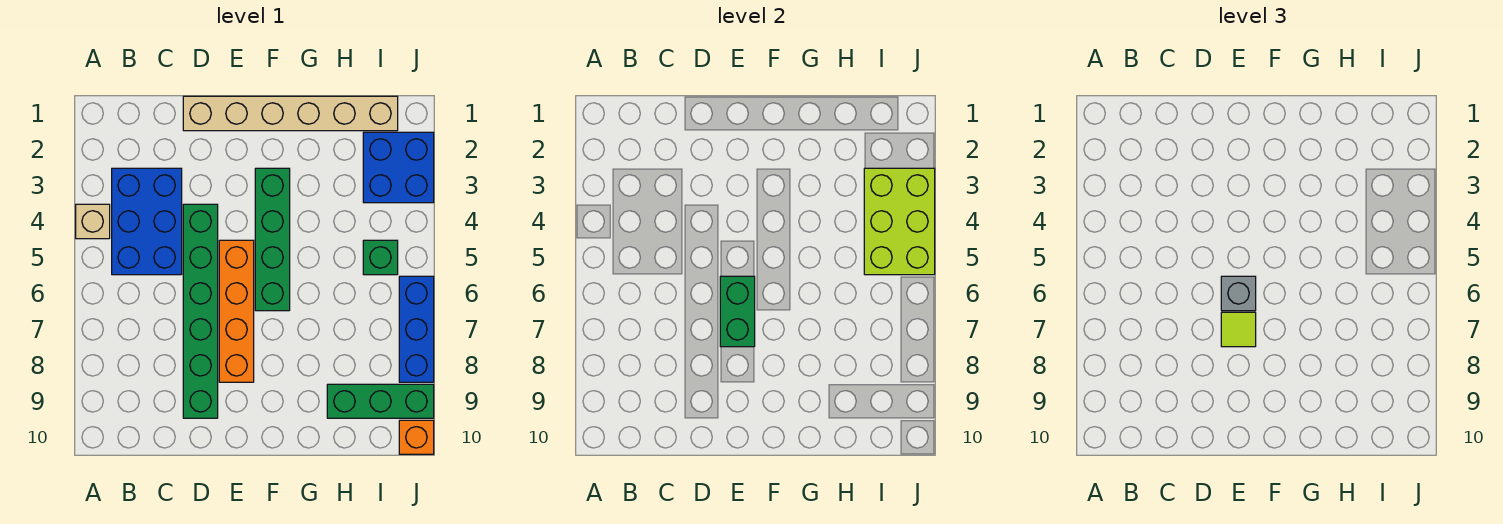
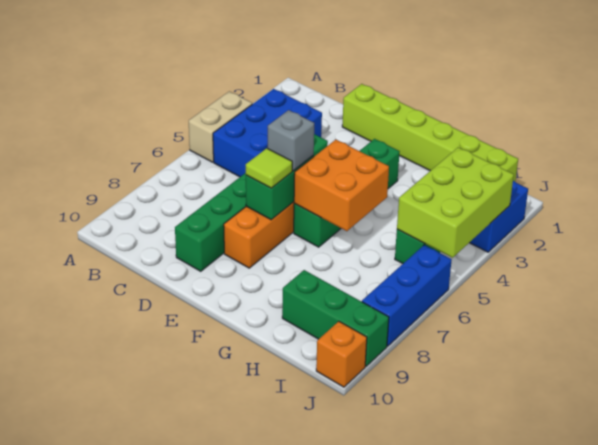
tan brick A4 level 1 -> tan brick A4:A5 level 1
tan brick D1:I1 level 1 -> lime brick D1:I1 level 1
none -> orange brick F5:G6 level 2

